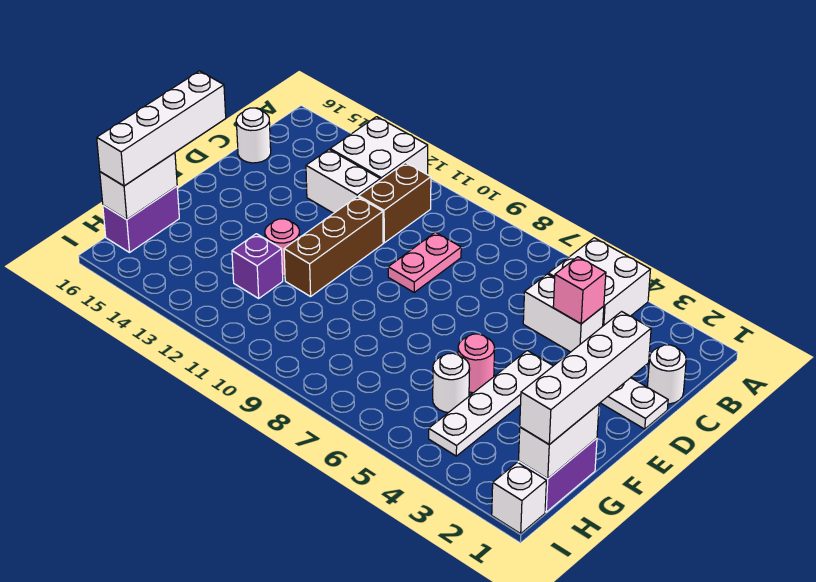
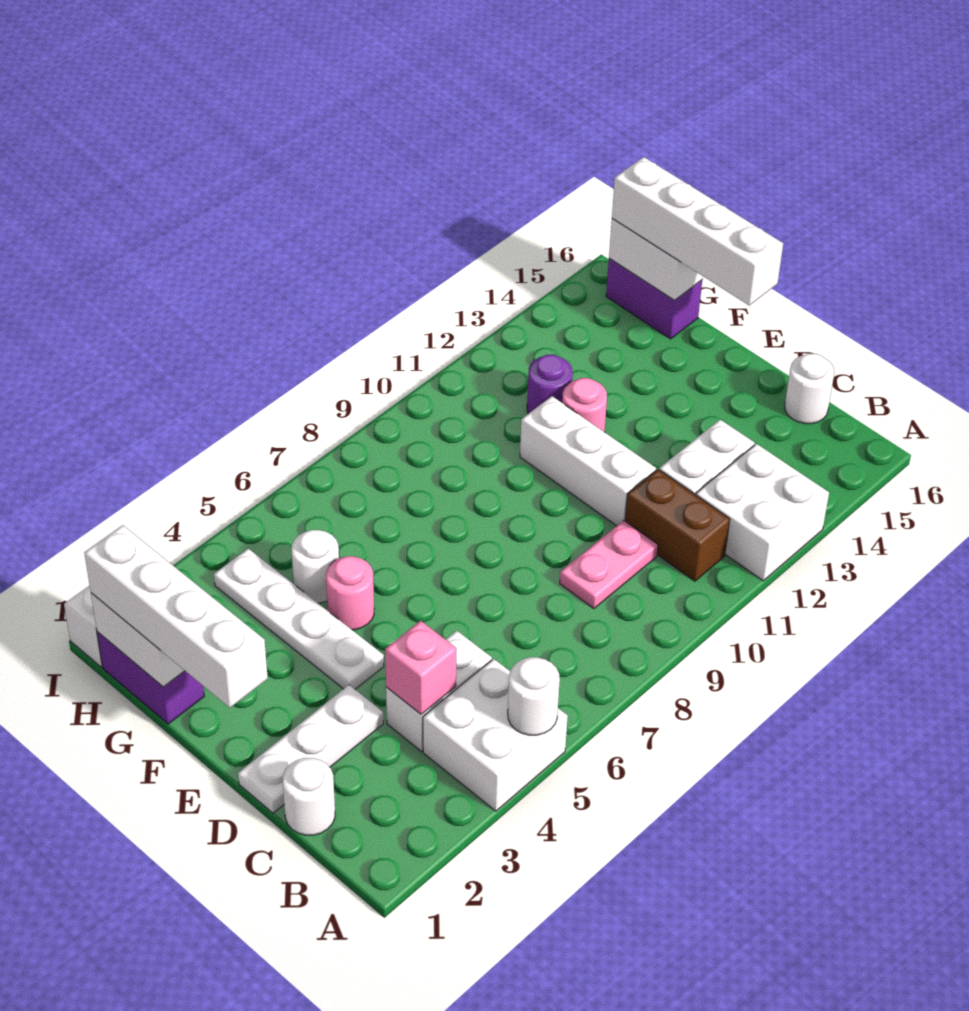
none -> white round brick A5 level 2
pink plate C9:D9 level 1 -> pink plate C9:C10 level 1
brown brick D11:F11 level 1 -> white brick D11:F11 level 1
purple brick G12 level 1 -> purple round brick G12 level 1

